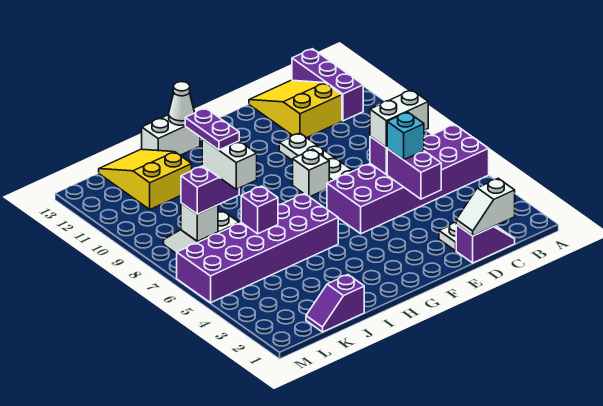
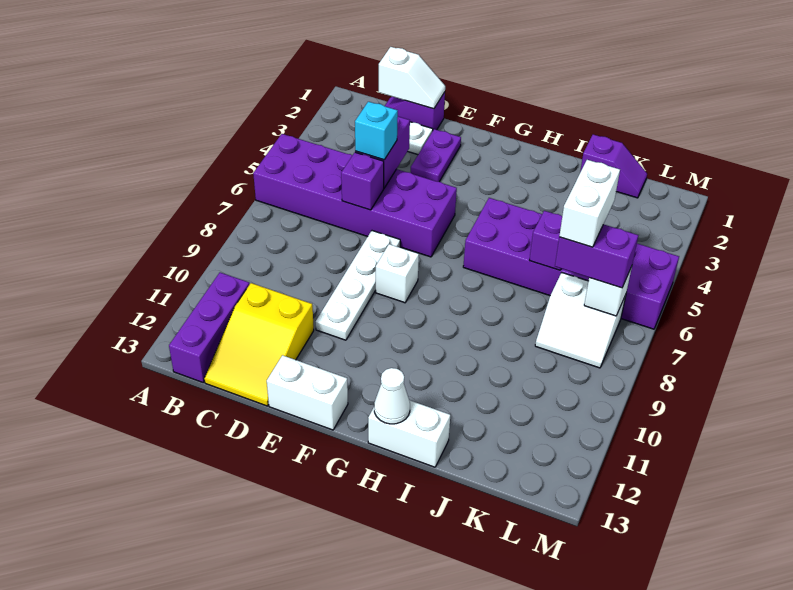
white brick C6:D6 level 3 -> white brick E13:F13 level 1
yellow slope J11:K13 level 1 top 11 -> none
purple plate K7:K8 level 5 -> purple plate E2:E3 level 1

